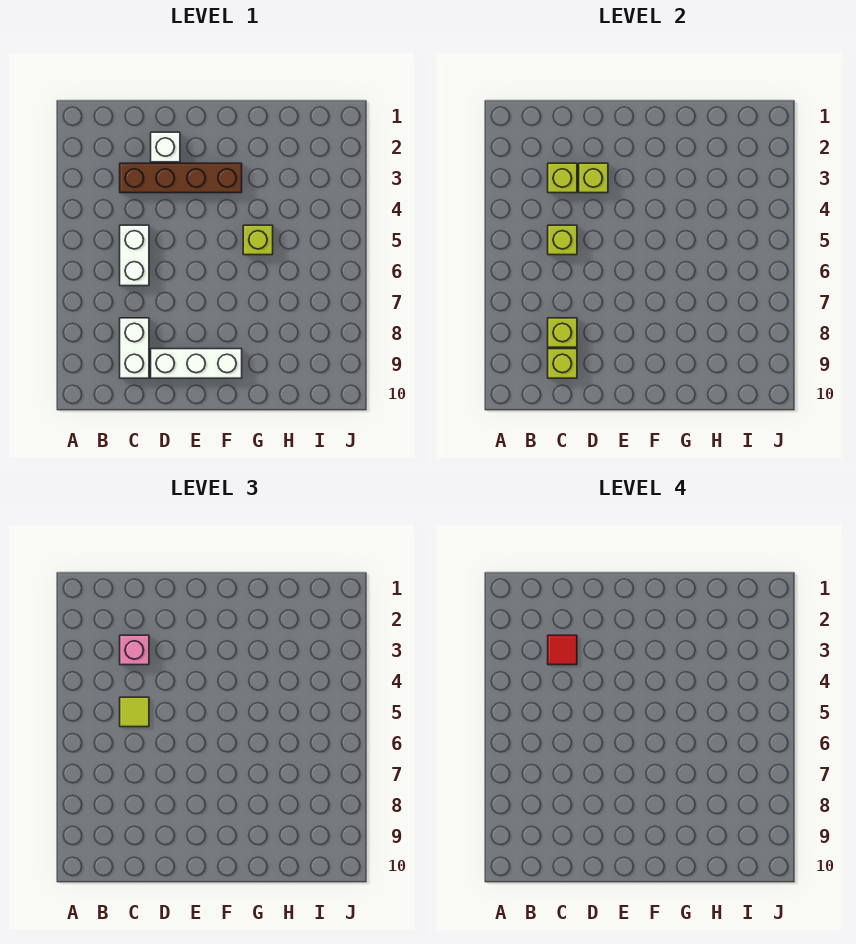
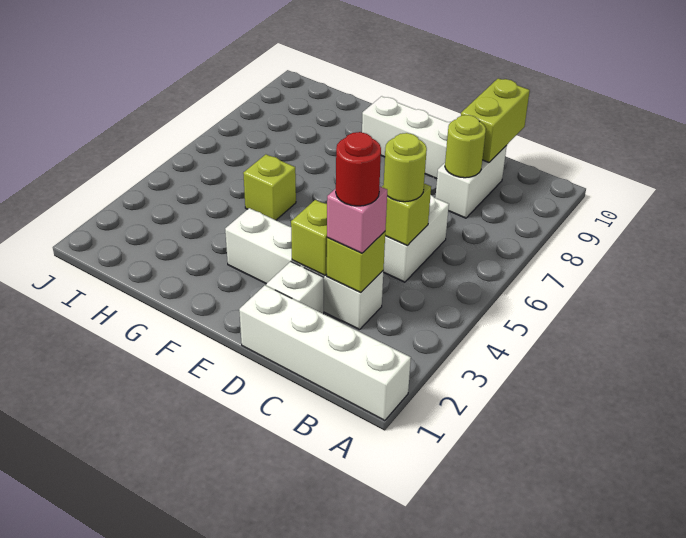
none -> white brick A1:D1 level 1
brown brick C3:F3 level 1 -> white brick C3:F3 level 1
red tile C3 level 4 -> red round brick C3 level 4
lime tile C5 level 3 -> lime round brick C5 level 3
lime brick C8 level 2 -> lime round brick C8 level 2
lime brick C9 level 2 -> lime brick C9:C10 level 2

